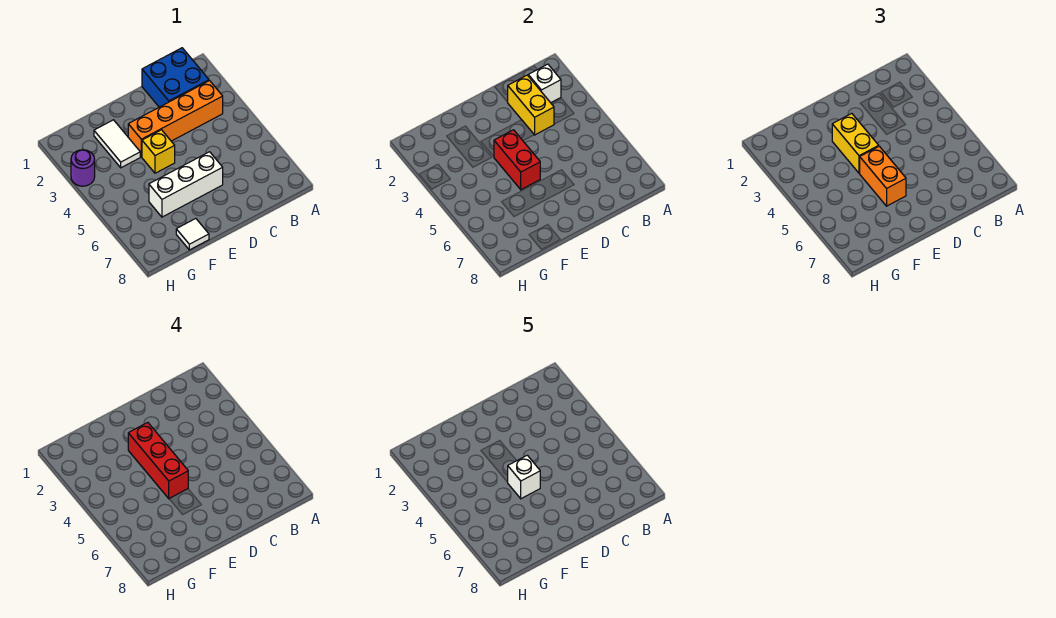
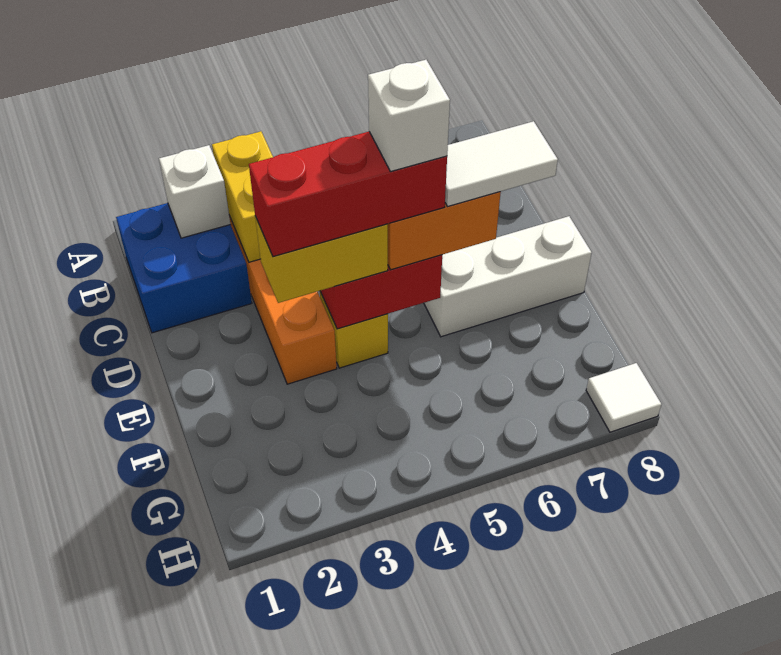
yellow brick C2:C3 level 2 -> yellow brick B3:C3 level 2
white brick D6:F6 level 1 -> white brick E6:E8 level 1
white tile F2:F3 level 1 -> white tile E6:E7 level 4
white tile F8 level 1 -> white tile H8 level 1
purple round brick H3 level 1 -> none

